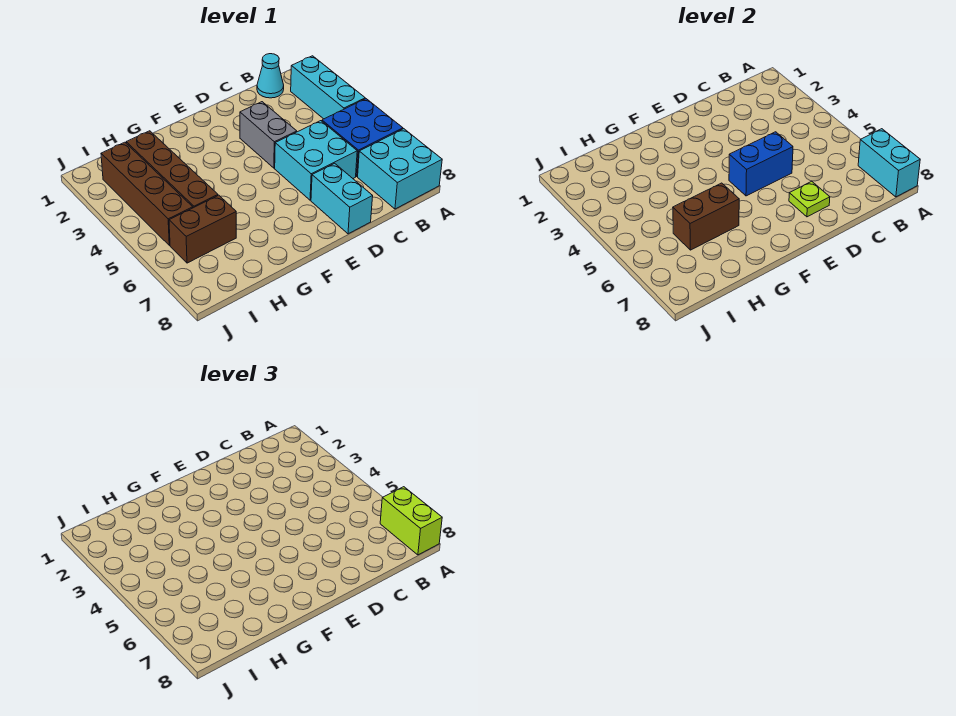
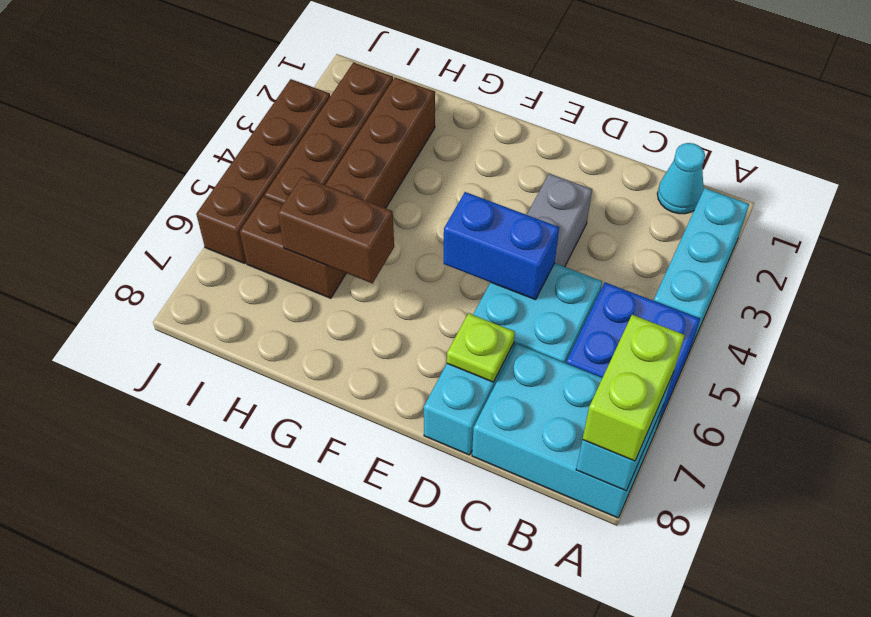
cyan brick A7:B8 level 1 -> cyan brick A7:C8 level 1
none -> brown brick J3:J6 level 1

